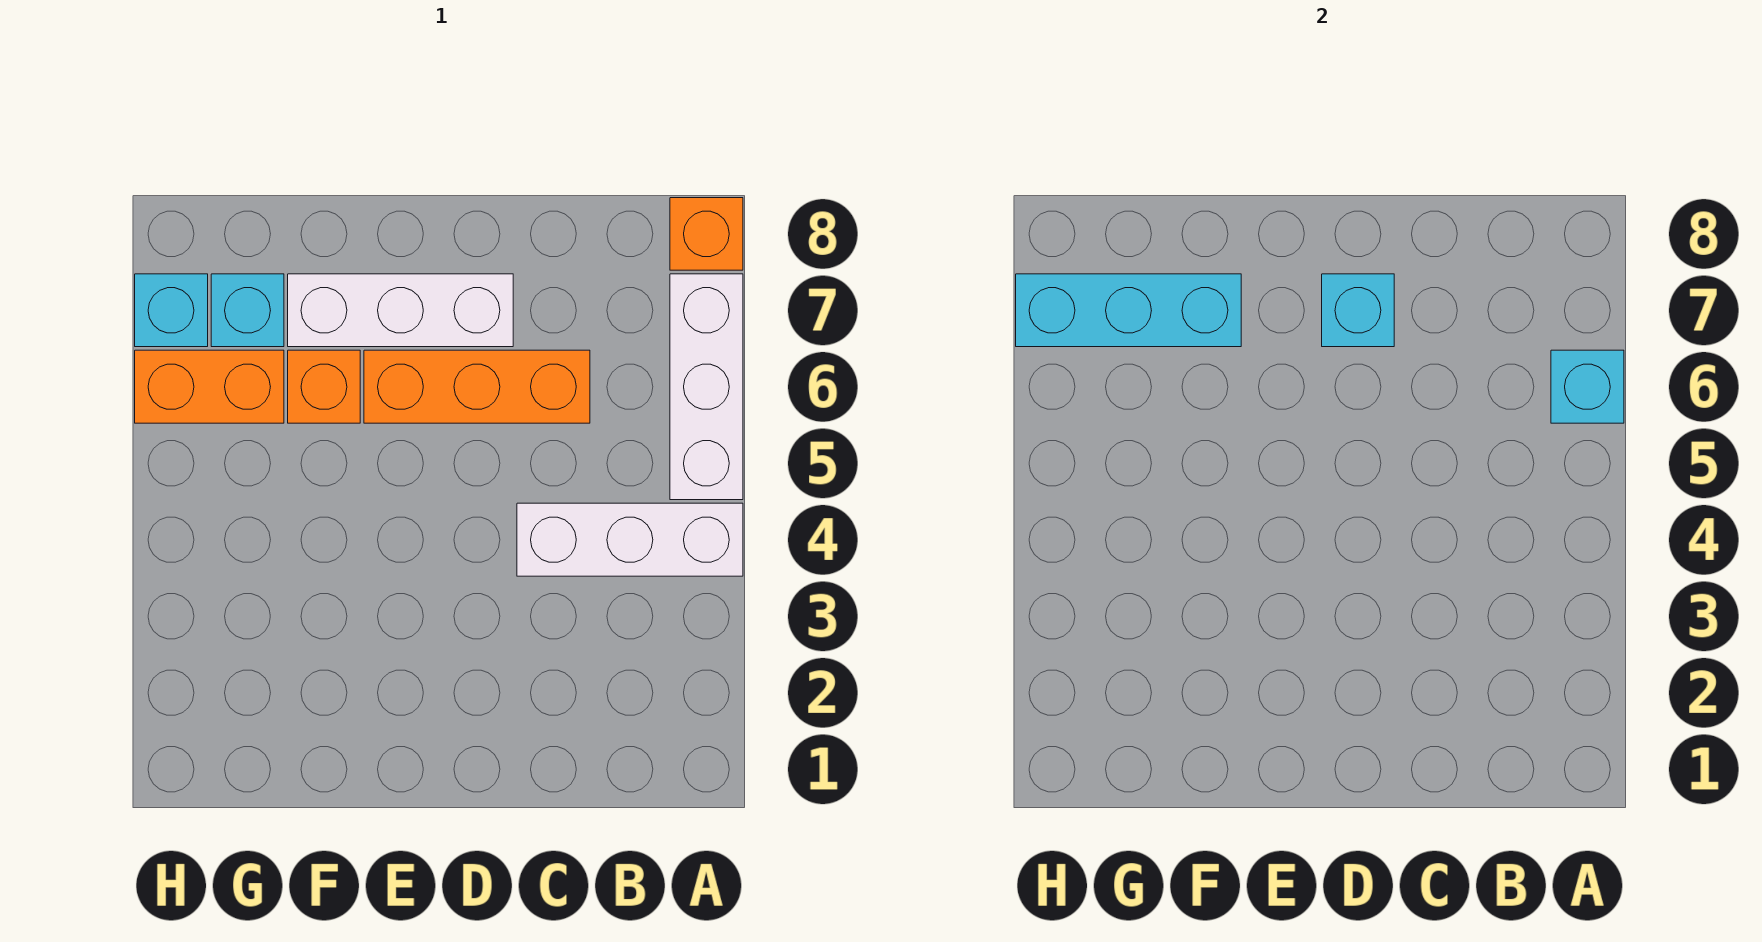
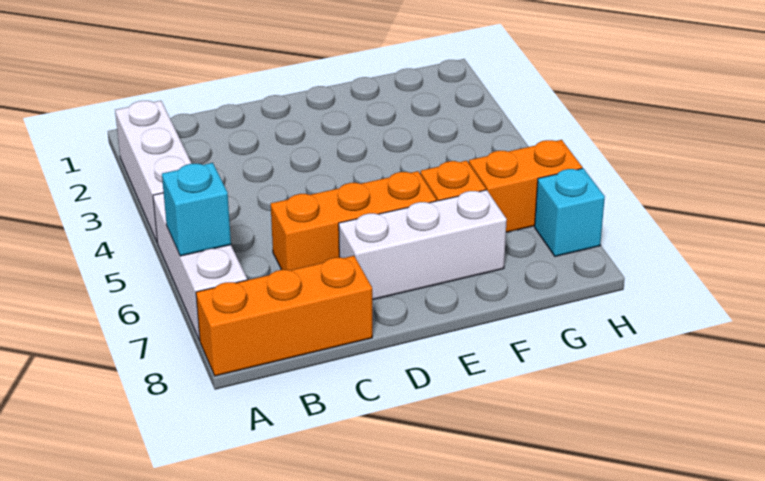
white brick A4:C4 level 1 -> white brick A2:A4 level 1
orange brick A8 level 1 -> orange brick A8:C8 level 1
cyan brick D7 level 2 -> none
cyan brick F7:H7 level 2 -> none
cyan brick G7 level 1 -> none

